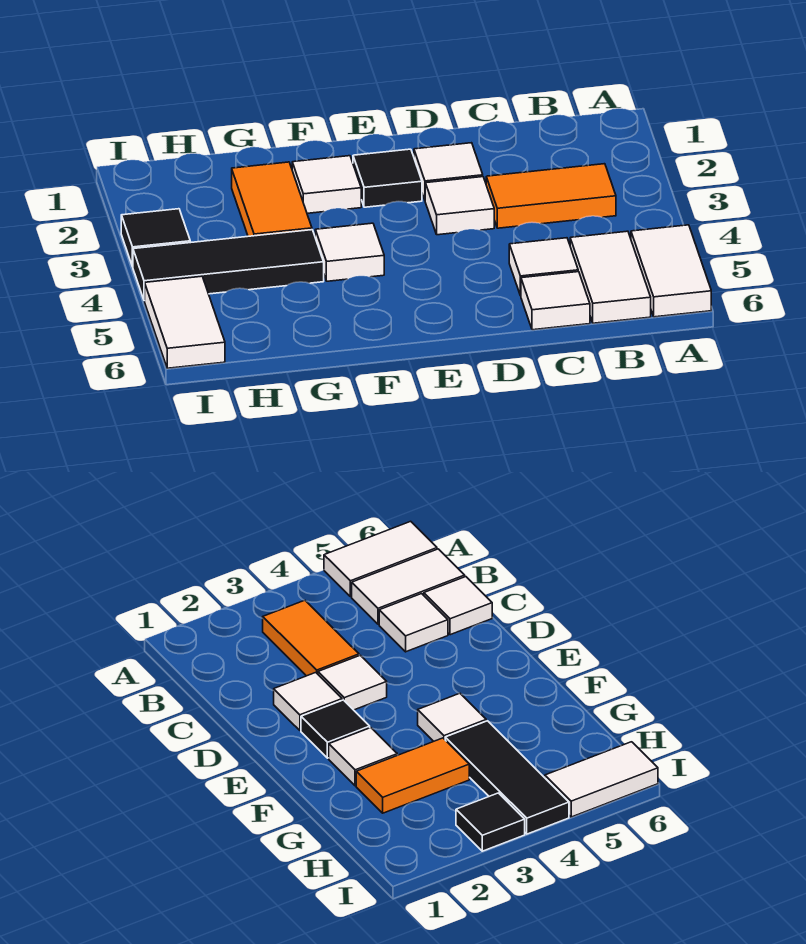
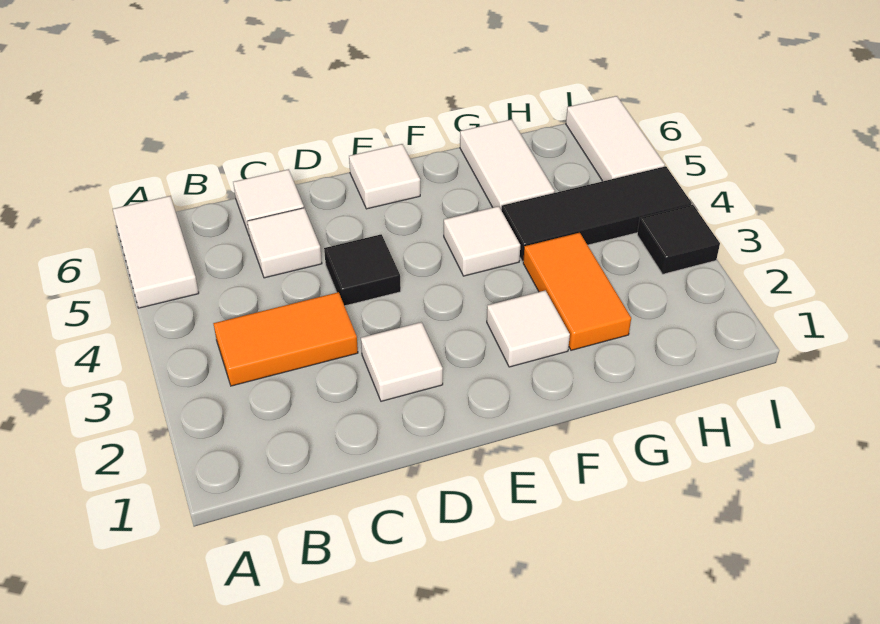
white tile B5:B6 level 1 -> white tile G5:G6 level 1
white tile D3 level 1 -> white tile E6 level 1
black tile E2 level 1 -> black tile D4 level 1

